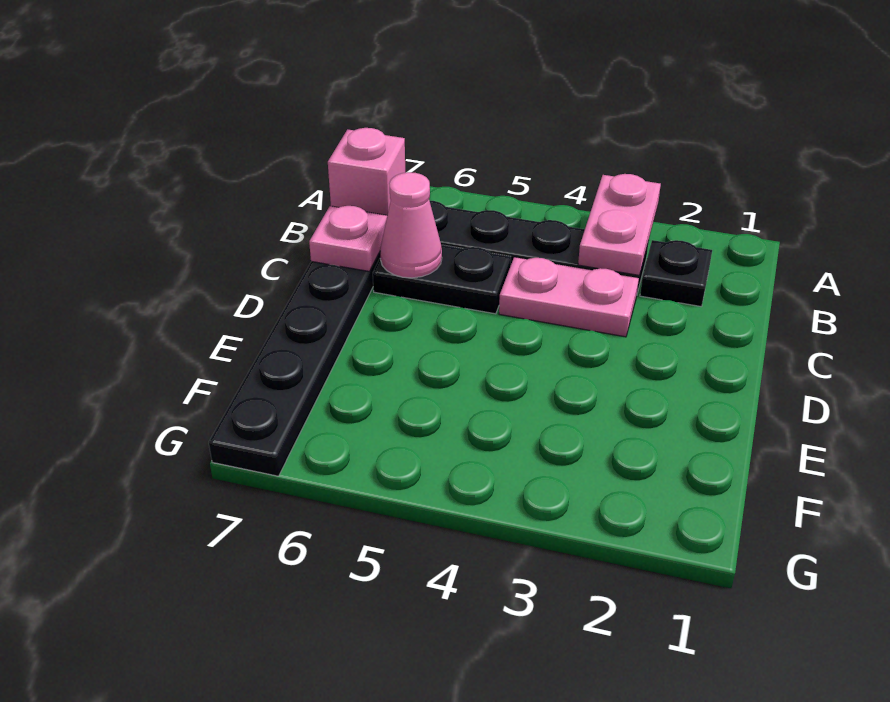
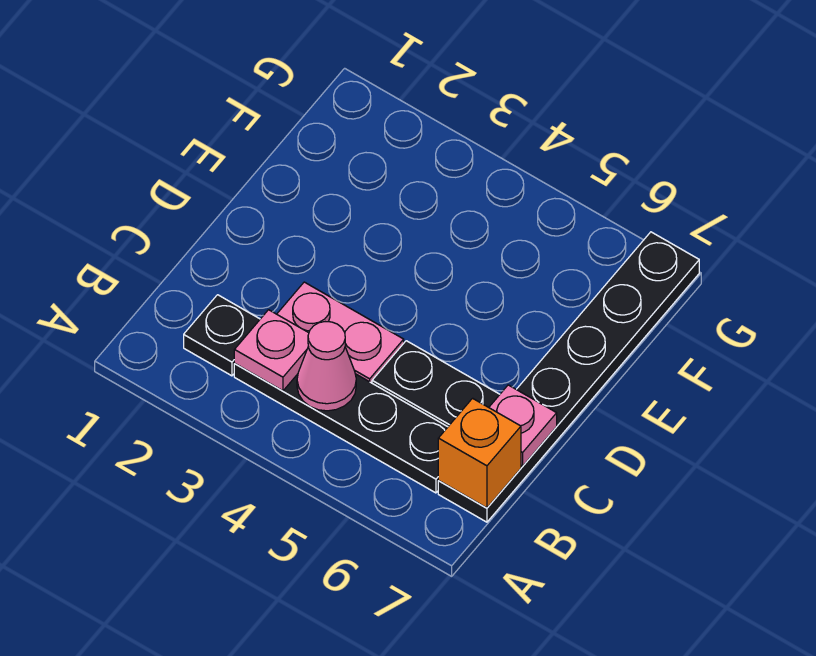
pink plate A3:B3 level 2 -> pink plate B3 level 2
pink brick B7 level 2 -> orange brick B7 level 2
pink cone C6 level 2 -> pink cone B4 level 2

